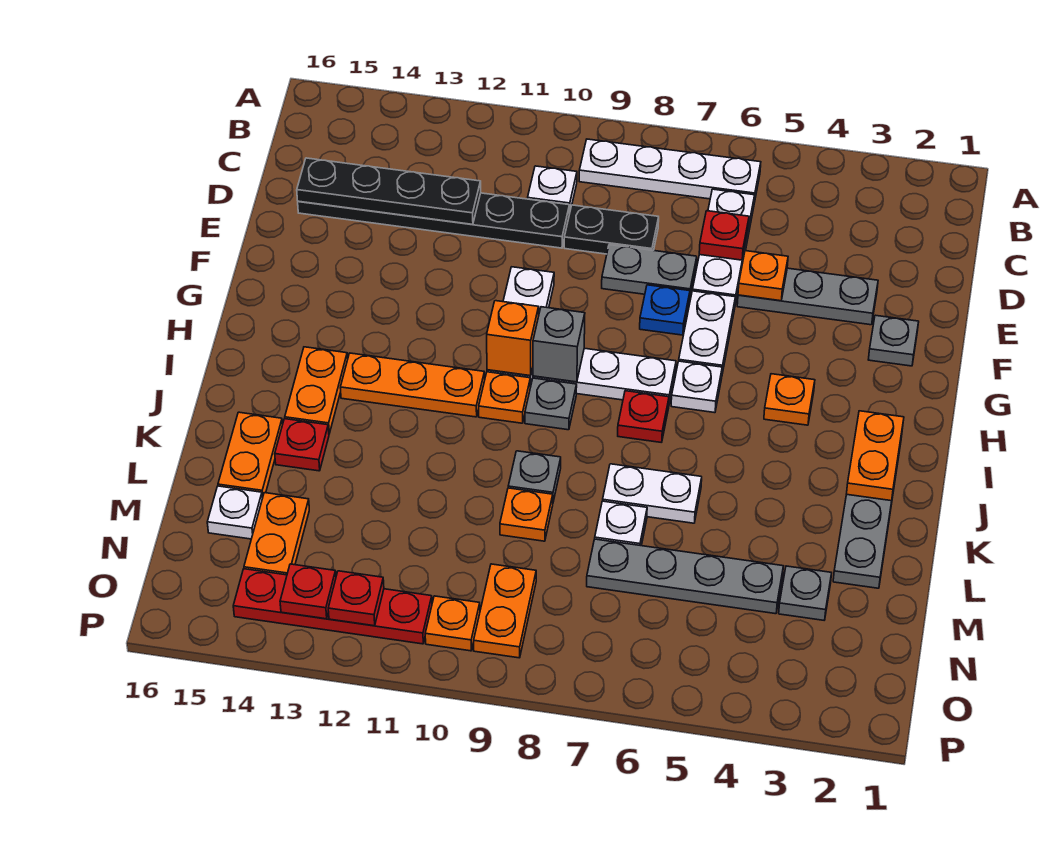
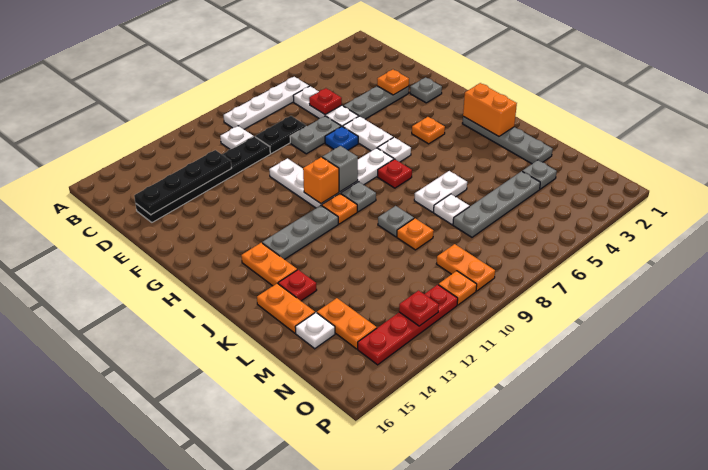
orange plate E5 level 2 -> orange plate E3 level 2
orange plate I2:J2 level 2 -> orange brick I2:J2 level 2
orange plate I11:I13 level 1 -> grey plate I11:I13 level 1
red plate O13 level 2 -> none

